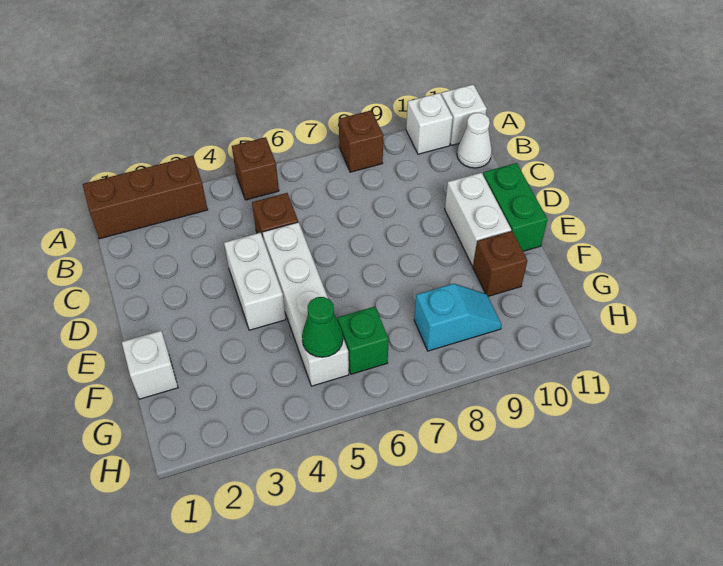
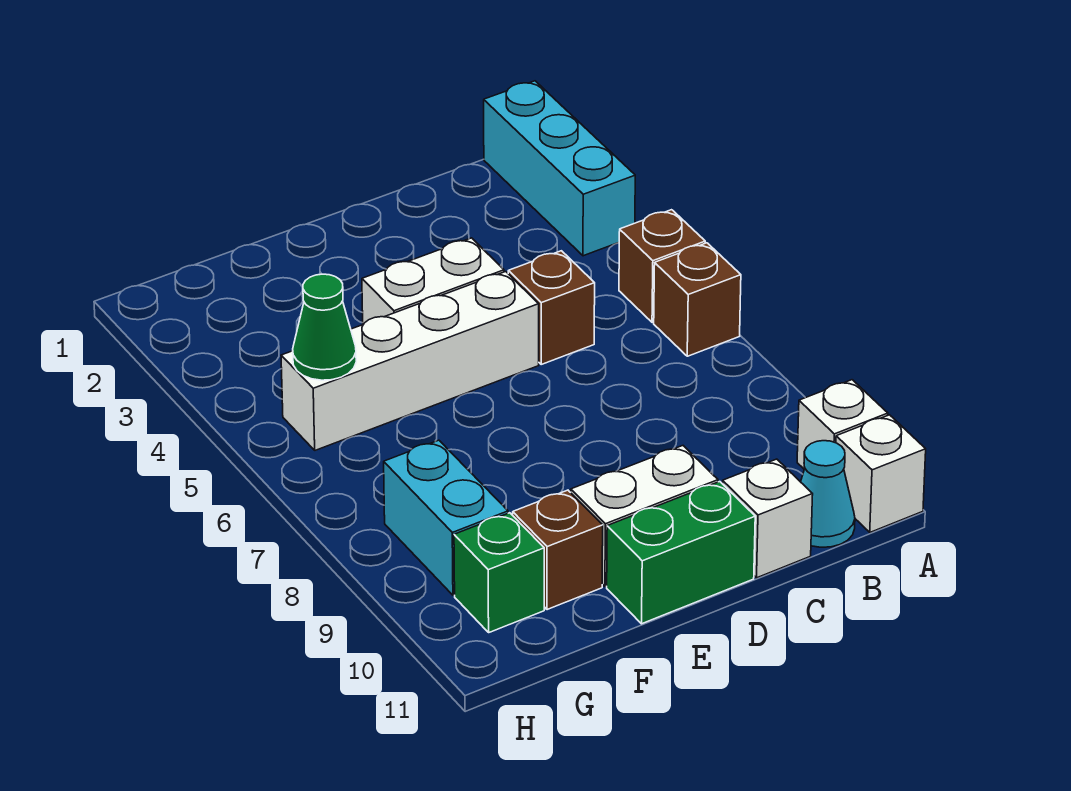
brown brick A1:A3 level 1 -> cyan brick A1:A3 level 1
brown brick A8 level 1 -> brown brick A6 level 1
white cone B11 level 1 -> cyan cone B11 level 1
white brick F1 level 1 -> white brick C11 level 1
green brick G6 level 1 -> green brick G10 level 1
cyan slope G8:G9 level 1 top 8 -> cyan brick G8:G9 level 1

